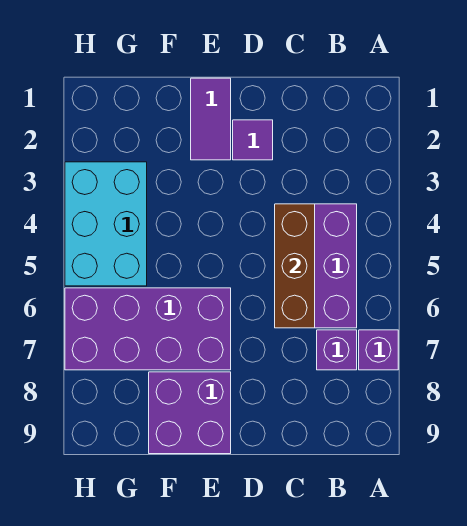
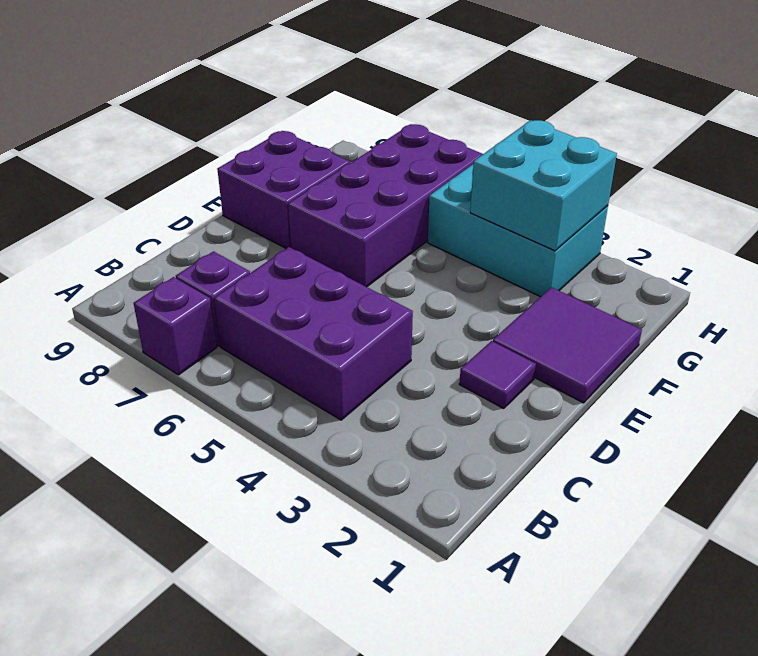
brown brick C4:C6 level 2 -> none
purple tile E1:E2 level 1 -> purple tile E1:F2 level 1
none -> cyan brick G3:H4 level 2

